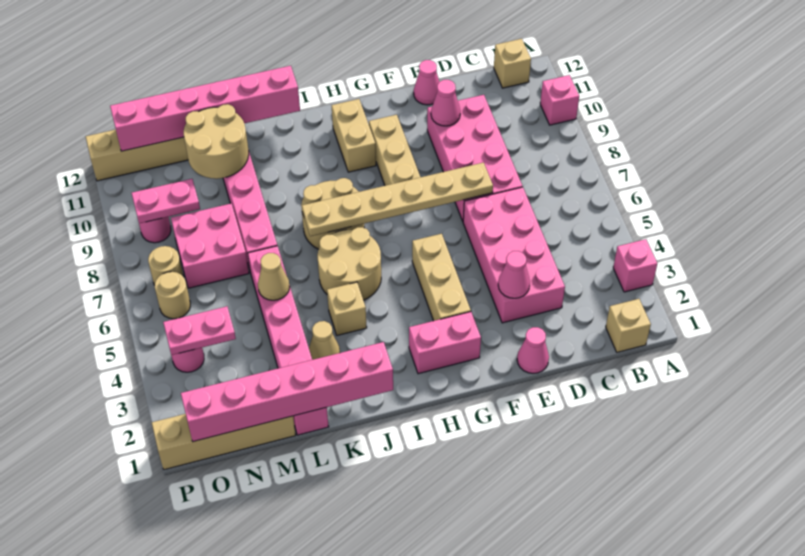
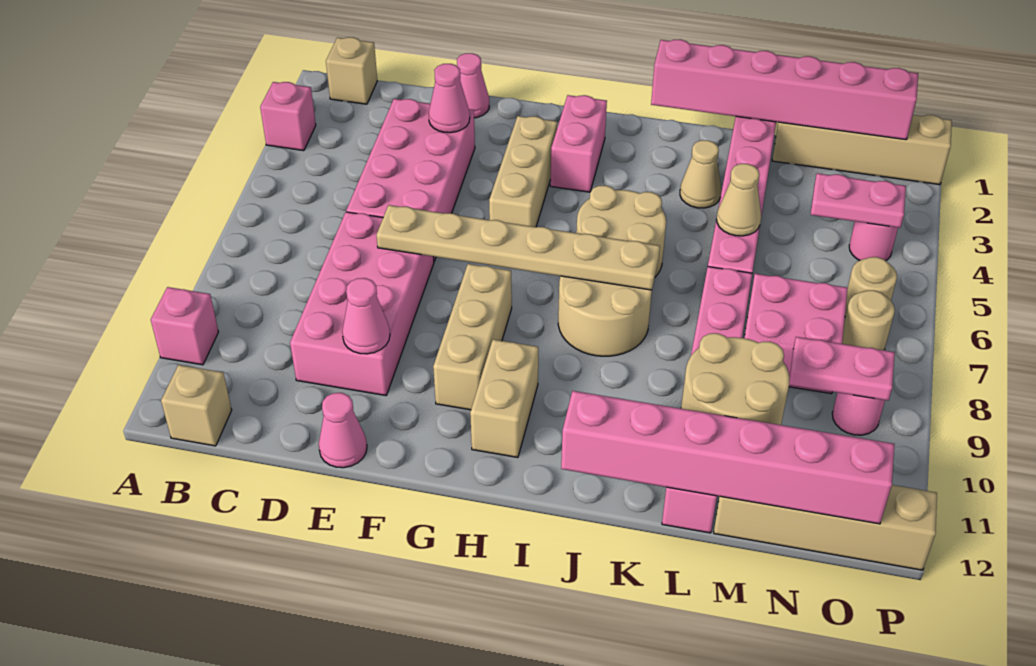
pink brick G2:H2 level 1 -> pink brick H2:H3 level 1
tan brick J4 level 1 -> none

